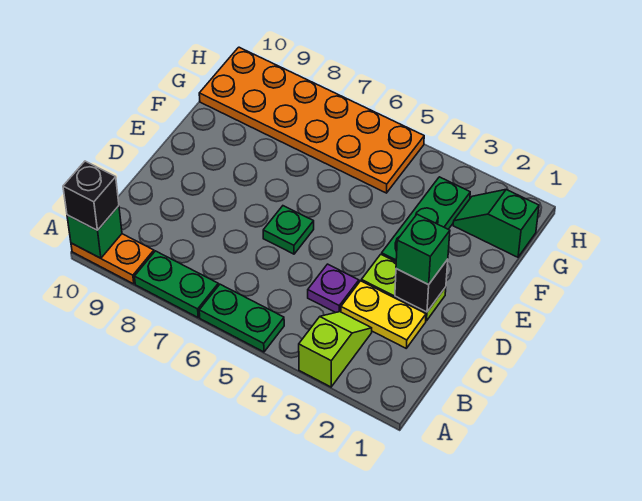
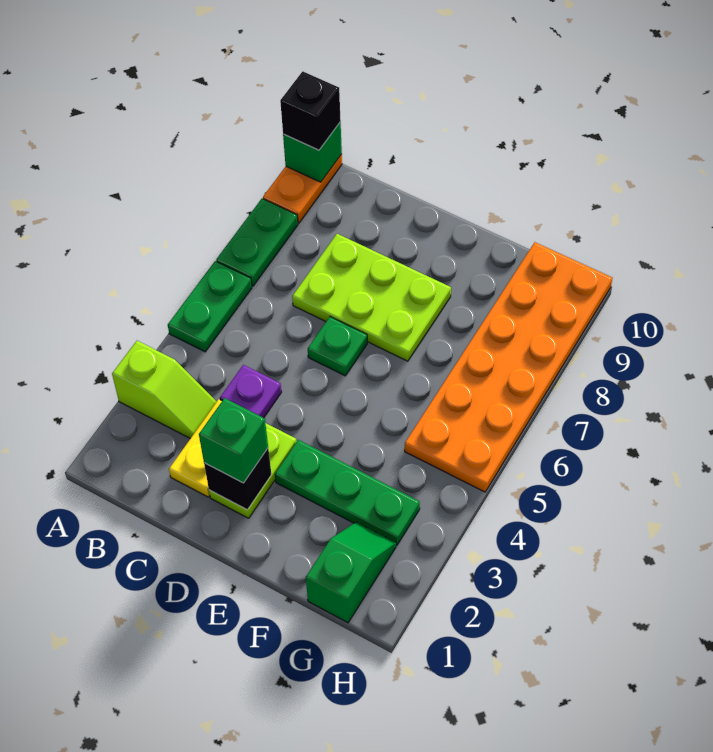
none -> lime plate C7:E8 level 1

